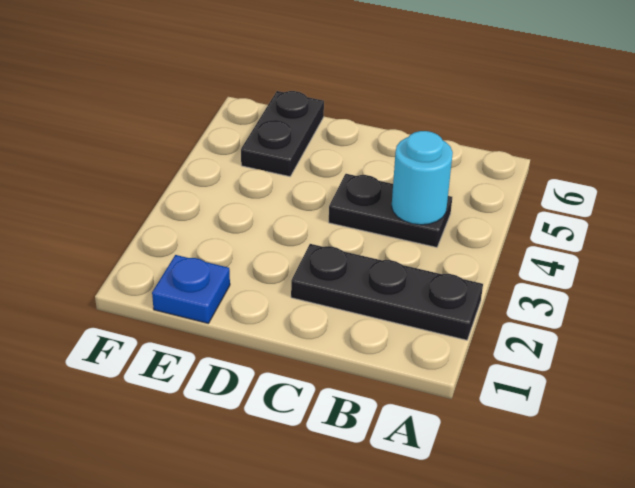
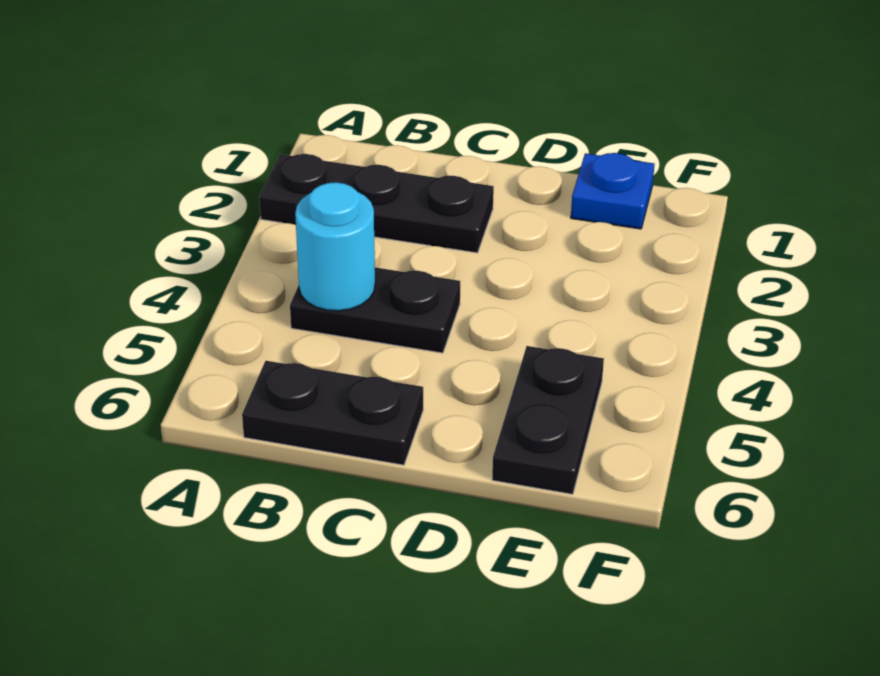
none -> black plate B6:C6 level 1

